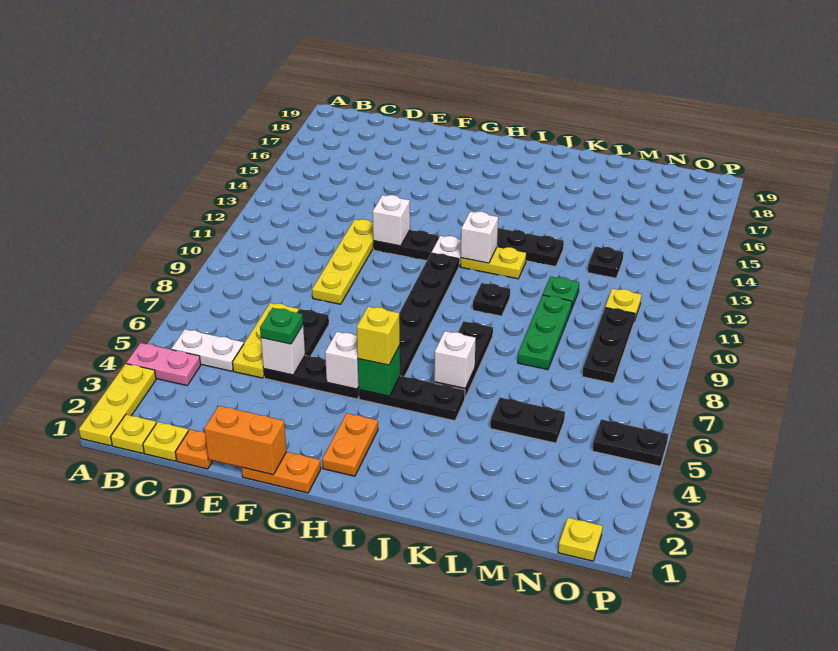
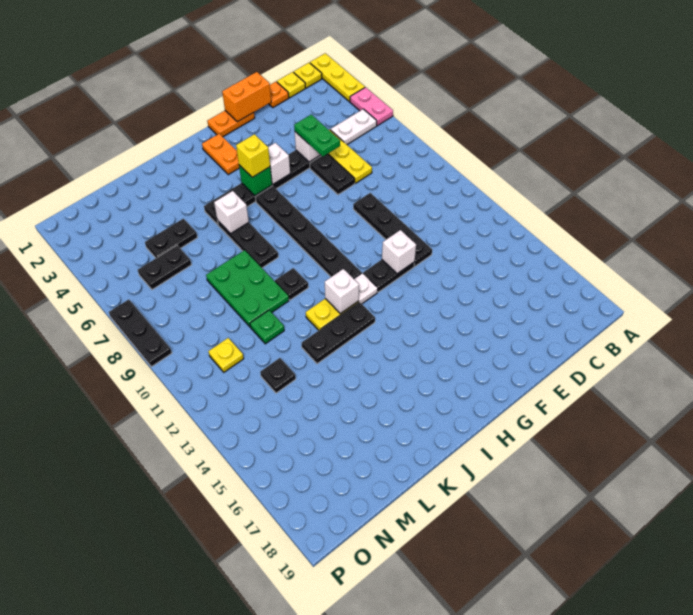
pink plate A4:B4 level 1 -> pink plate A4:A5 level 1
green plate E5 level 3 -> green plate E5:E6 level 3
yellow plate E9:E12 level 1 -> black plate E9:E12 level 1
green plate L8:L10 level 1 -> green plate K8:L10 level 1
black plate N8:N10 level 1 -> black plate P7:P9 level 1
yellow plate O1 level 1 -> none
black plate O5:P5 level 1 -> black plate M6:N6 level 1

